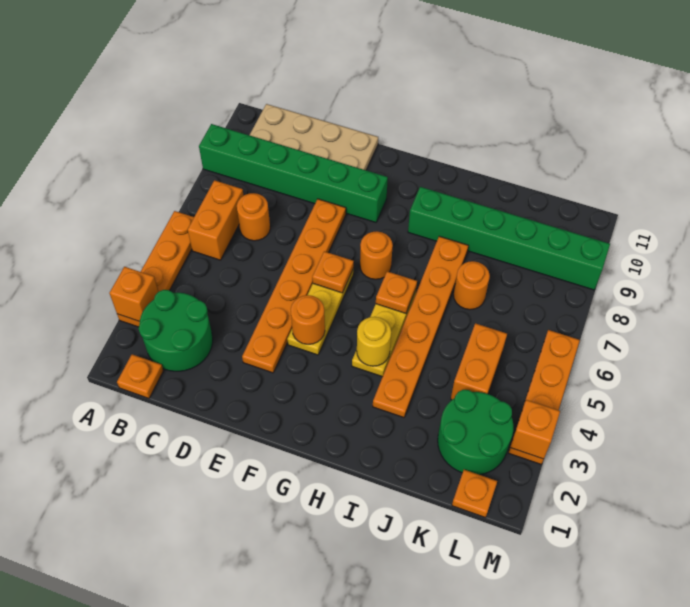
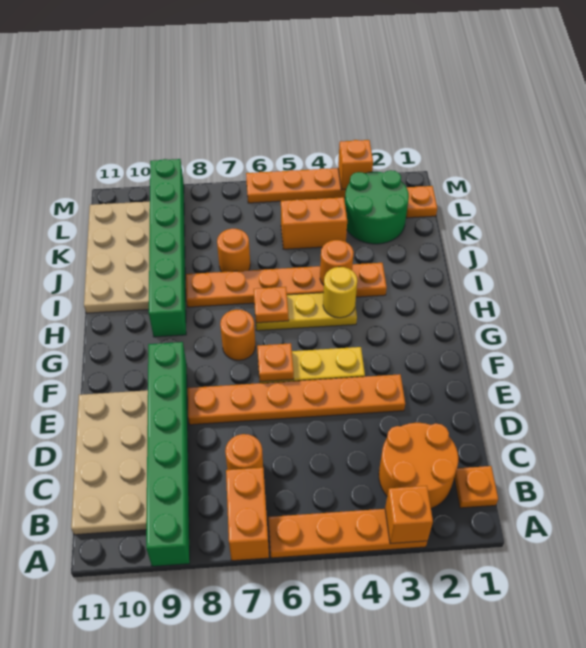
green round brick B2:C3 level 1 -> orange round brick B2:C3 level 1
orange brick B6:B7 level 1 -> orange brick A7:B7 level 1
orange round brick F4 level 2 -> orange round brick I4 level 2
none -> tan plate I10:L11 level 1

